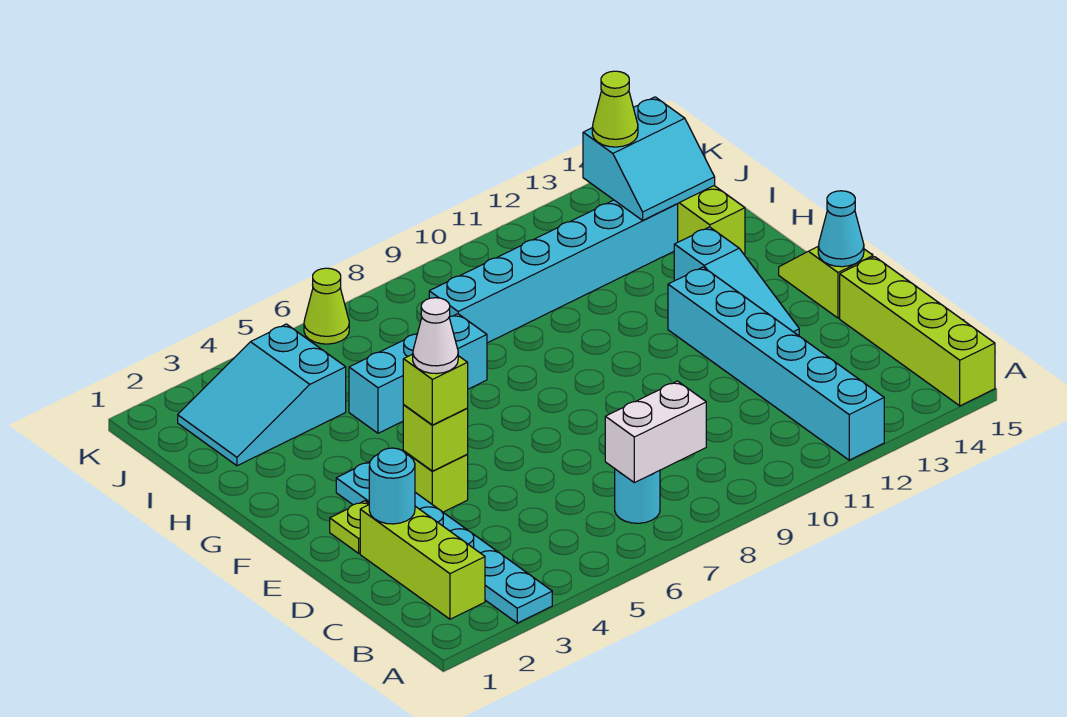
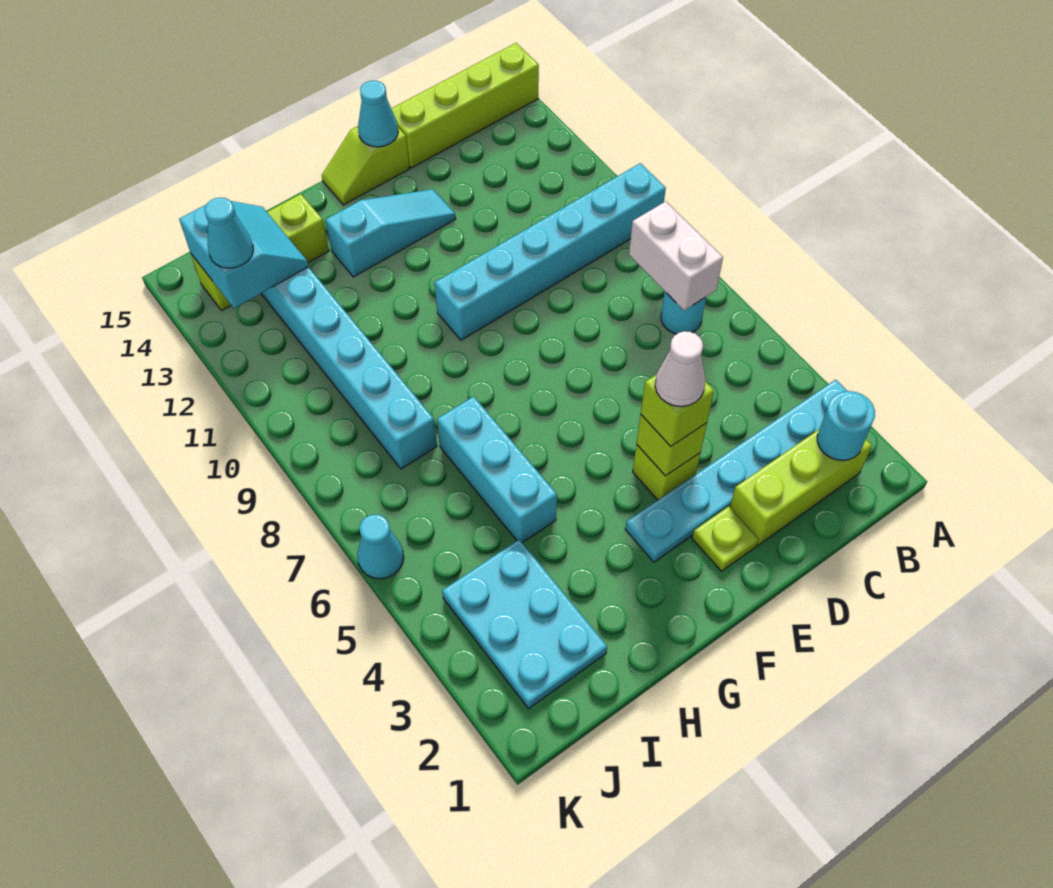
cyan brick A12:F12 level 1 -> cyan brick A10:F10 level 1
cyan round brick D2 level 2 -> cyan round brick B2 level 2
cyan slope I2:J4 level 1 top 4 -> cyan plate I2:J4 level 1
lime cone J13 level 3 -> cyan cone J13 level 3
lime cone K6 level 1 -> cyan cone K6 level 1

